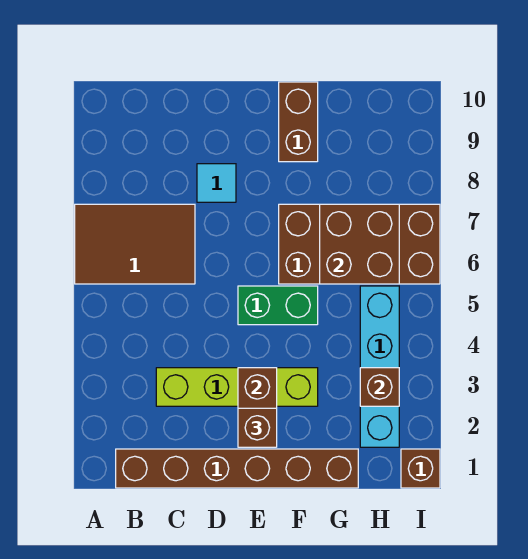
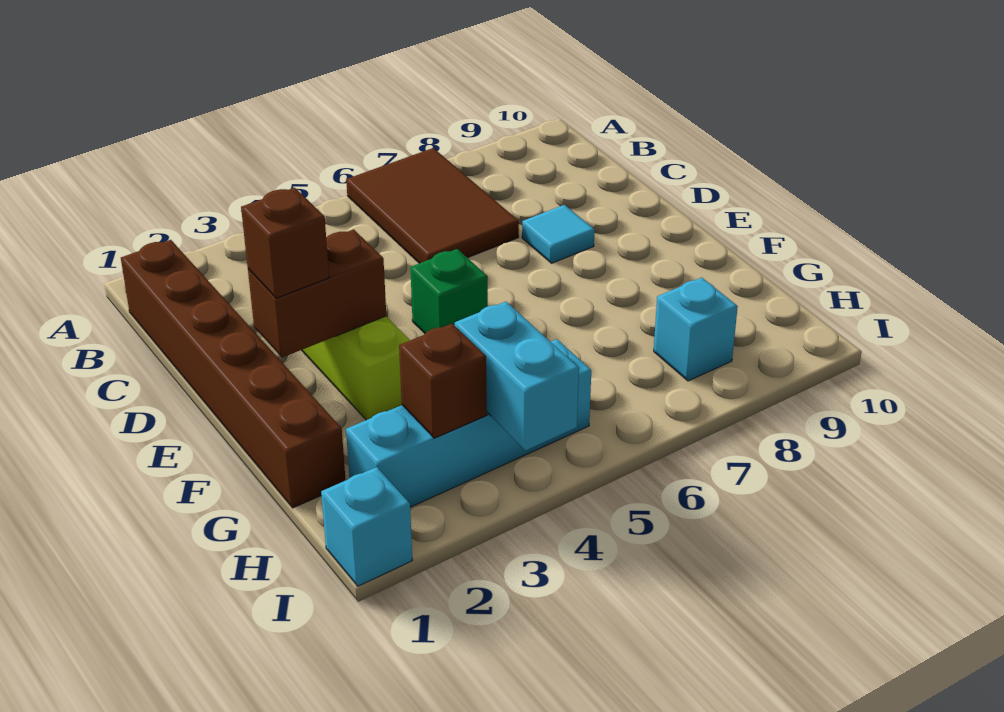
green brick E5:F5 level 1 -> green brick E5 level 1
brown brick F6:I7 level 1 -> none
brown brick F9:F10 level 1 -> none
brown brick G6:H7 level 2 -> none
none -> cyan brick H4:I4 level 2
none -> cyan brick H8 level 1
brown brick I1 level 1 -> cyan brick I1 level 1

